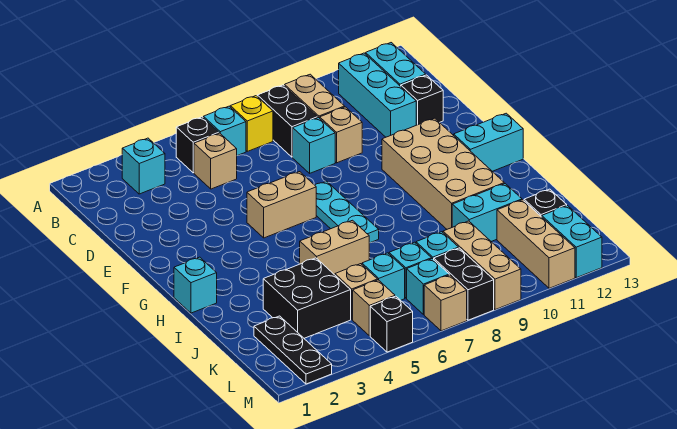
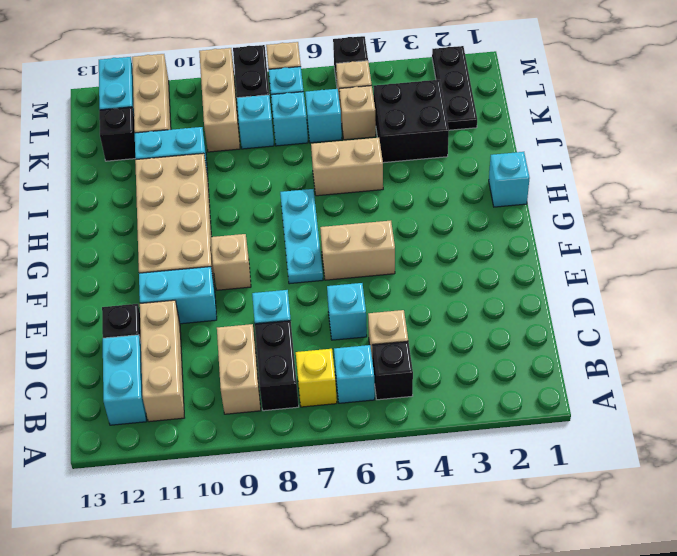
cyan brick B3 level 1 -> cyan brick D6 level 1
cyan brick B11:D11 level 1 -> tan brick B11:D11 level 1
tan brick D9 level 1 -> tan brick F9 level 1
cyan brick G12:G13 level 1 -> cyan brick E10:E11 level 1

